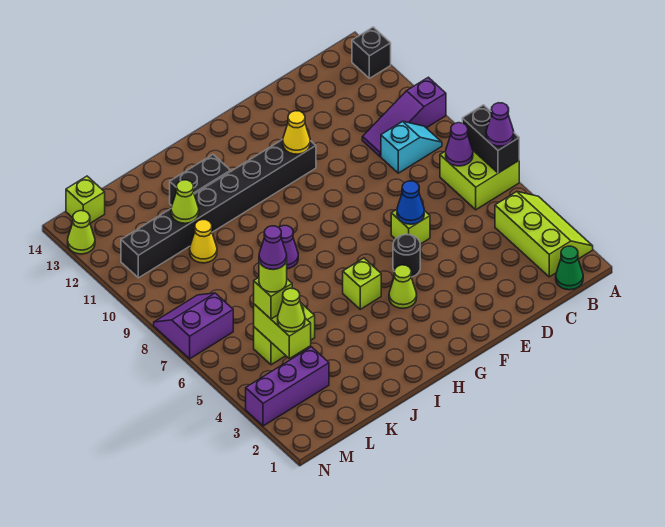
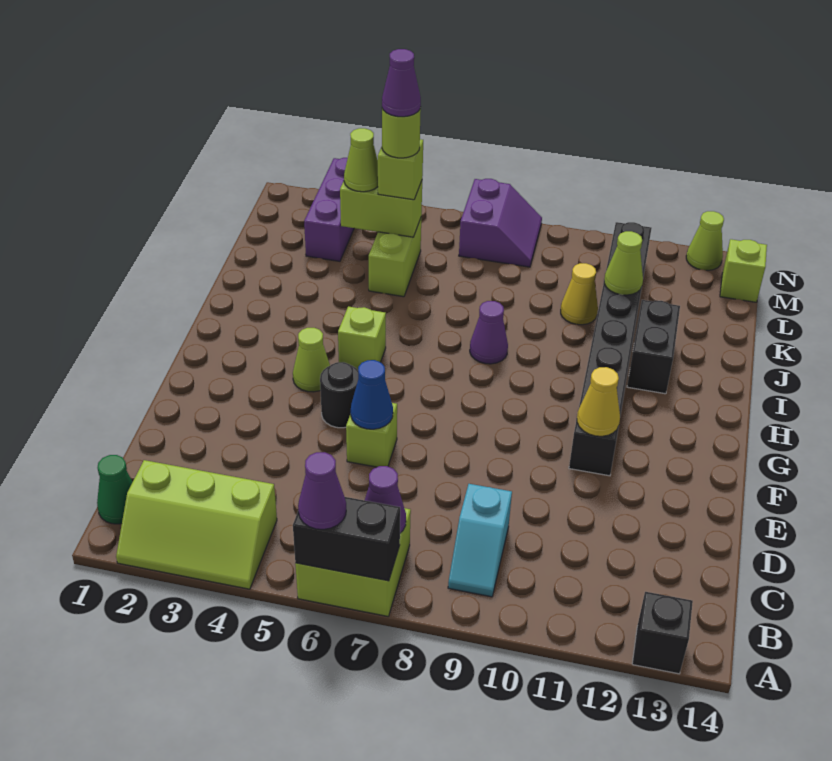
purple slope A10:C10 level 1 top A -> none

